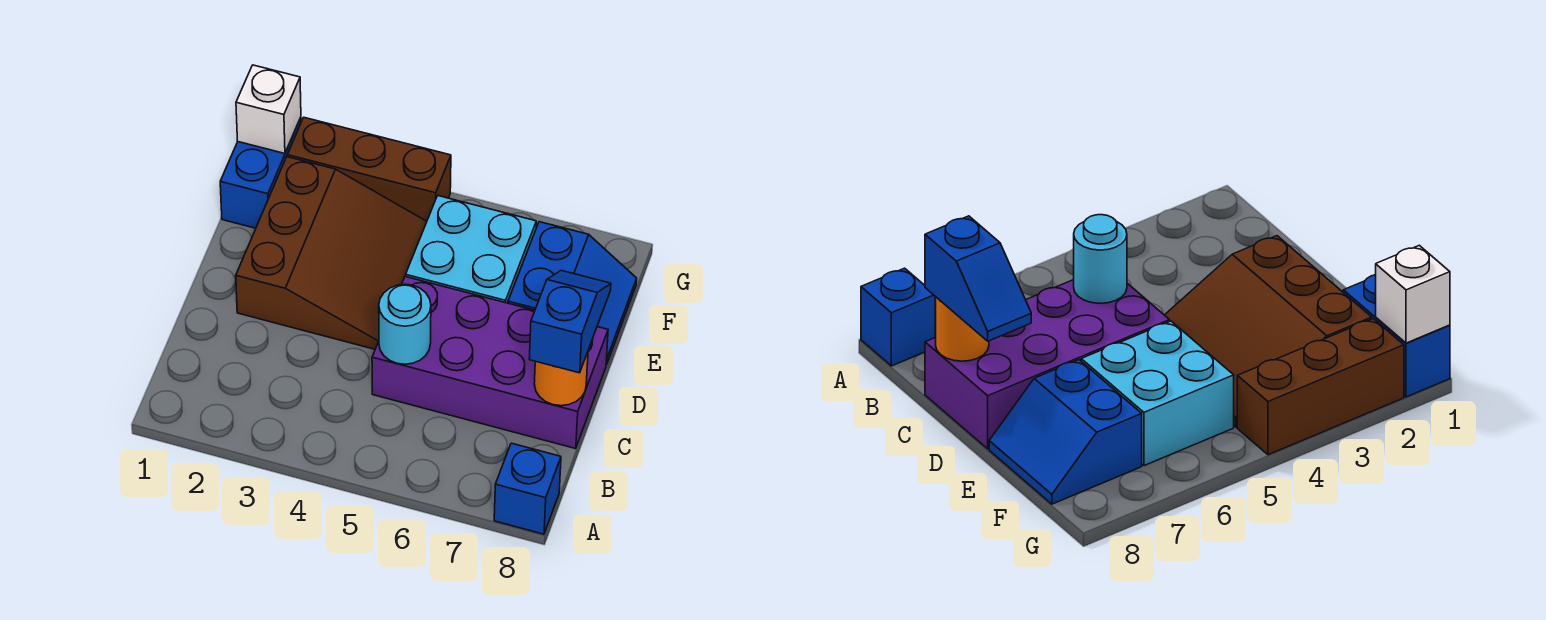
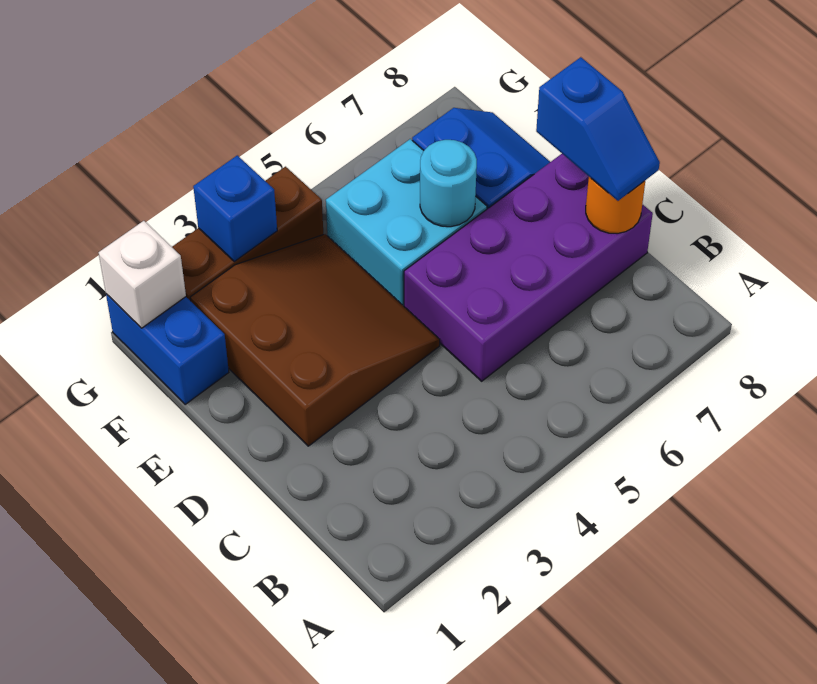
blue brick A8 level 1 -> blue brick G3 level 2
cyan round brick C5 level 2 -> cyan round brick E6 level 2
blue slope C8:D8 level 3 top C -> blue slope C8:D8 level 3 top D

